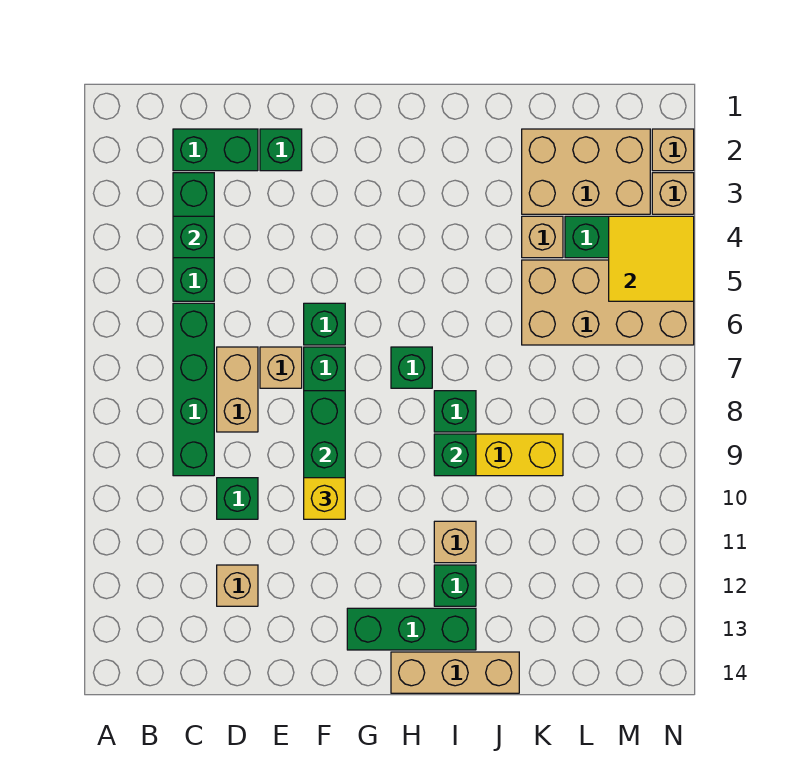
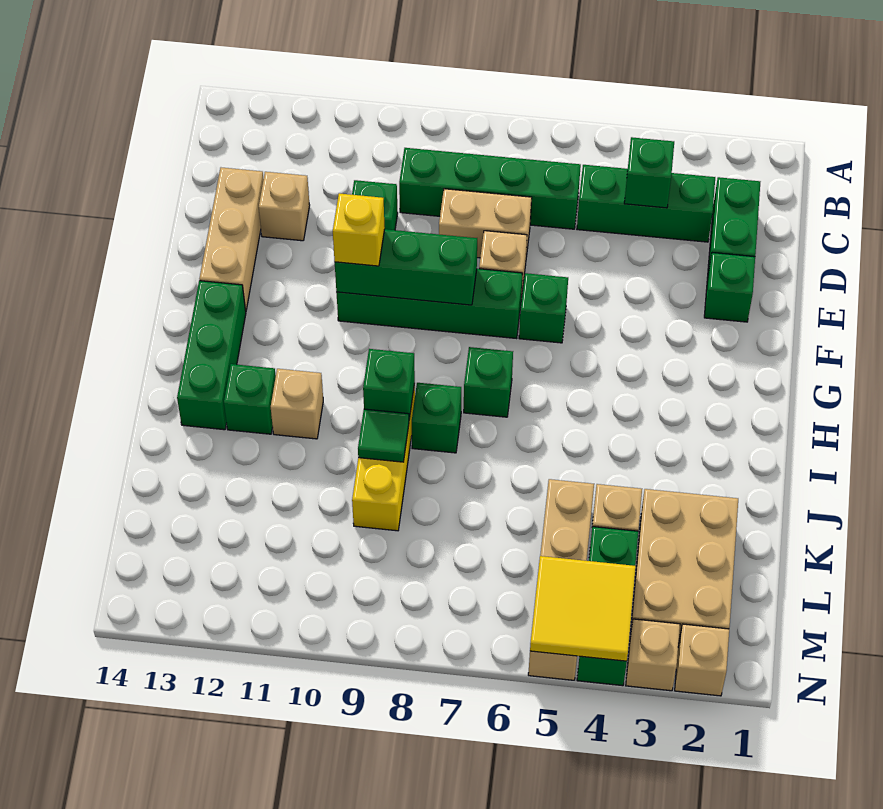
tan brick H14:J14 level 1 -> tan brick D13:F13 level 1
none -> green tile J9 level 2
tan brick K5:N6 level 1 -> tan brick K5:N5 level 1

